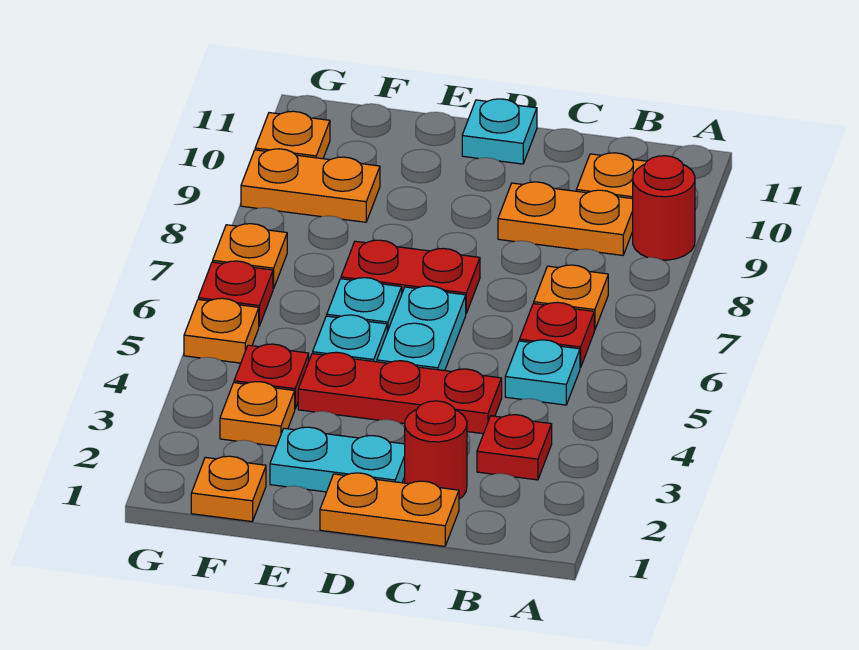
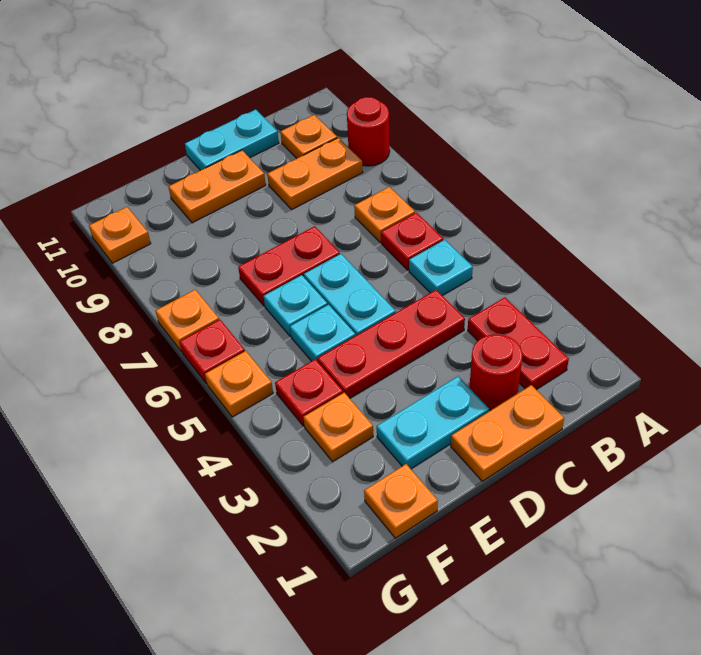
red plate B3 level 1 -> red plate B2:B3 level 1
cyan plate D11 level 1 -> cyan plate C11:D11 level 1
orange plate F9:G9 level 1 -> orange plate D10:E10 level 1

